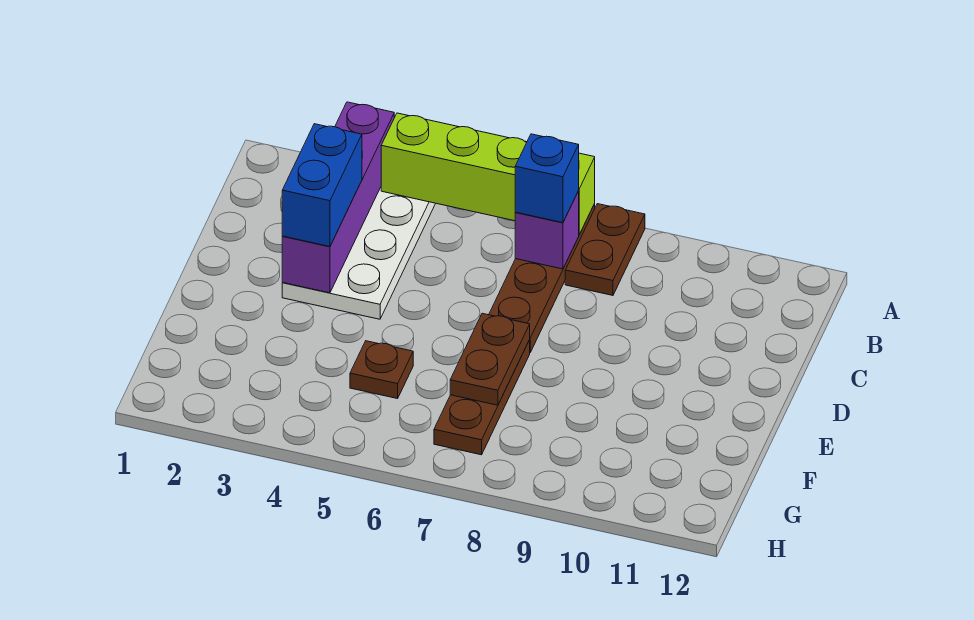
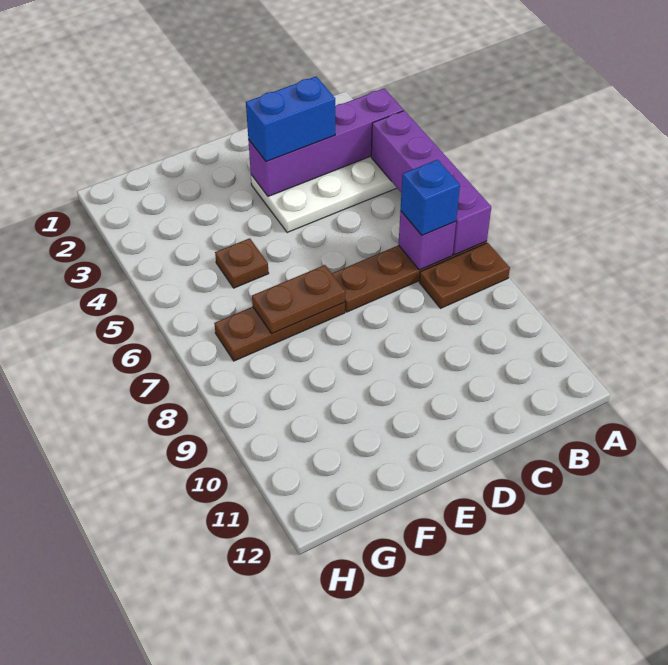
lime brick A4:A7 level 2 -> purple brick A4:A7 level 2

